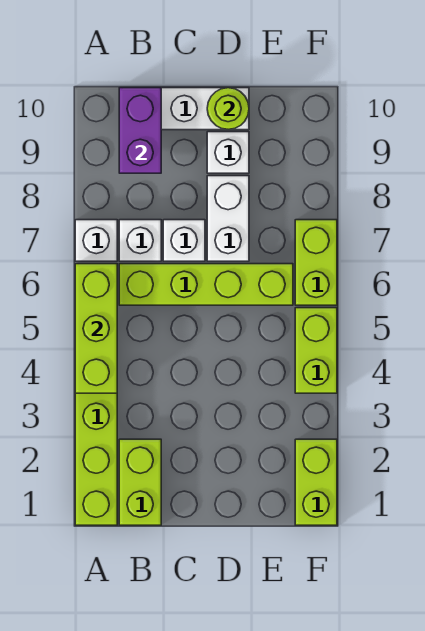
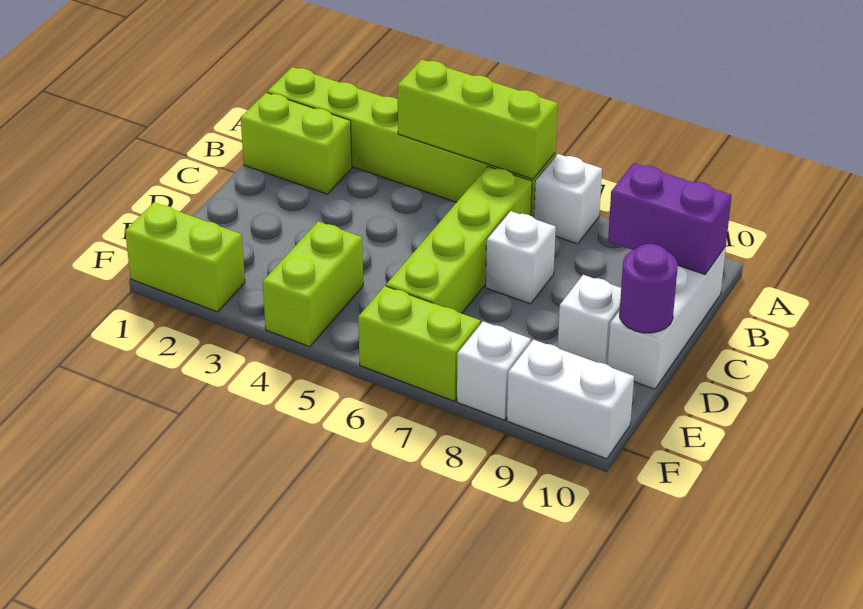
white brick B7 level 1 -> white brick F8 level 1
white brick D7:D8 level 1 -> white brick F9:F10 level 1
lime round brick D10 level 2 -> purple round brick D10 level 2
lime brick F4:F5 level 1 -> lime brick E4:F4 level 1

